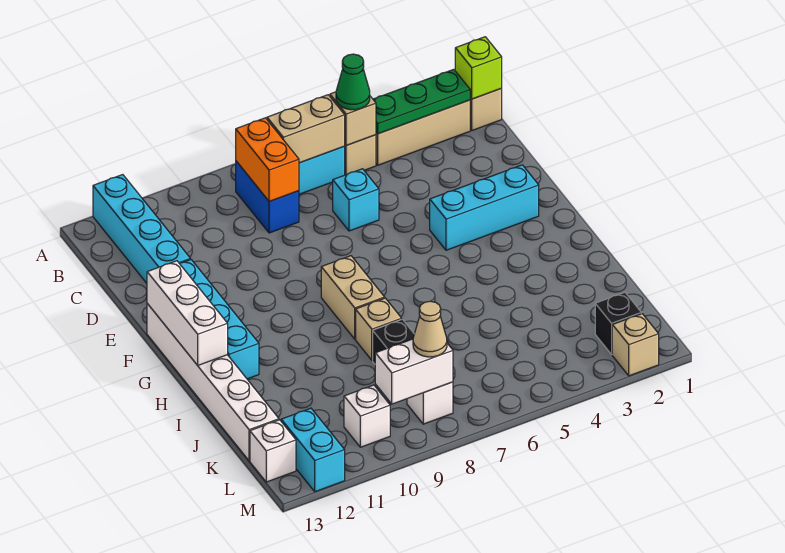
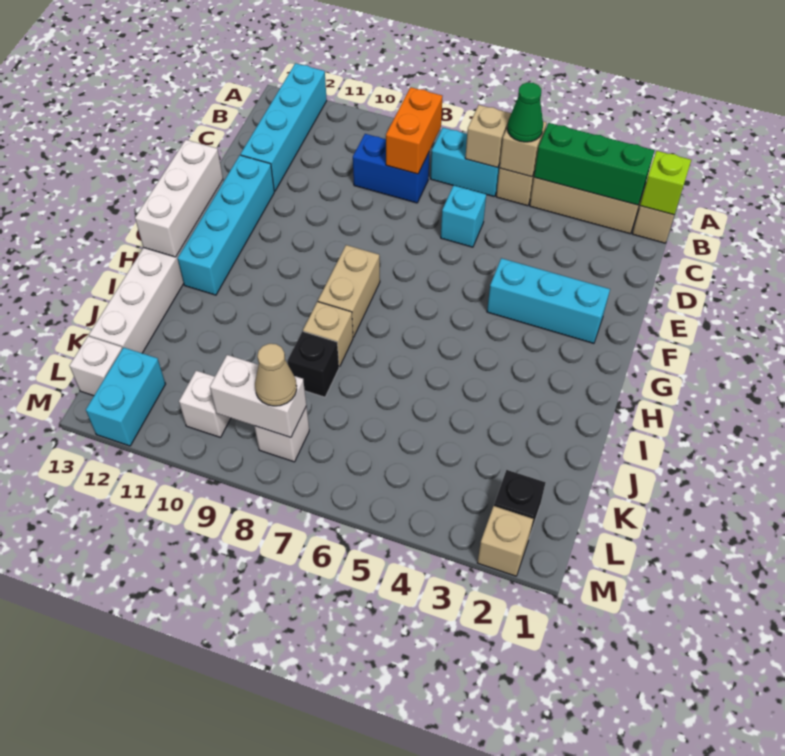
green plate B2:B4 level 2 -> green brick B2:B4 level 2
tan brick B6:B7 level 2 -> tan brick B6 level 2
blue brick B8:C8 level 1 -> blue brick C8:C9 level 1

